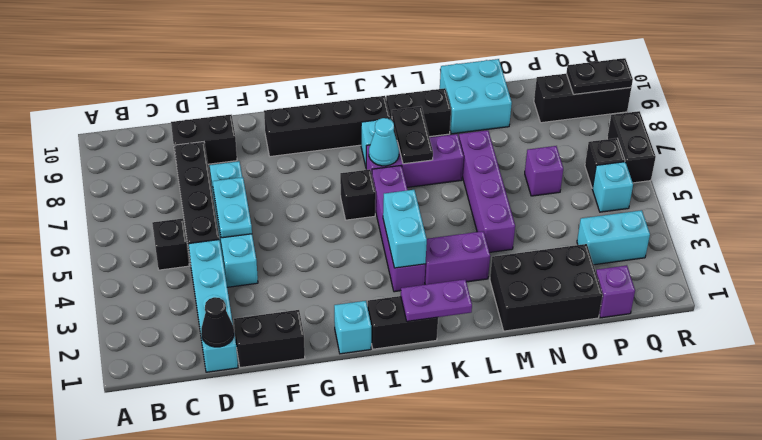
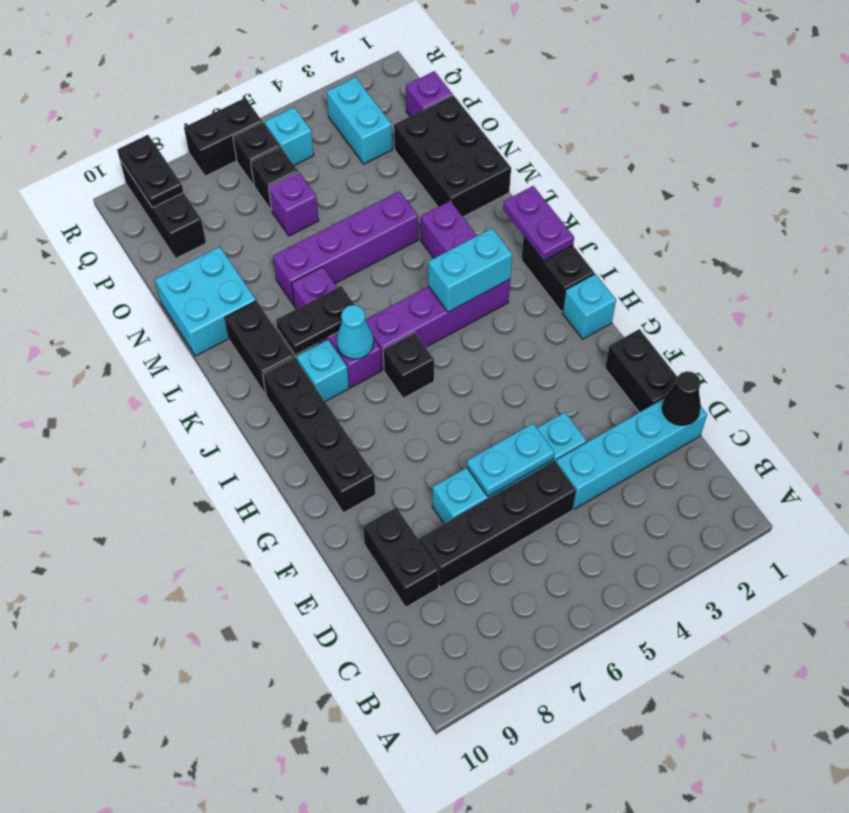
black brick C5 level 1 -> black brick P6 level 1

